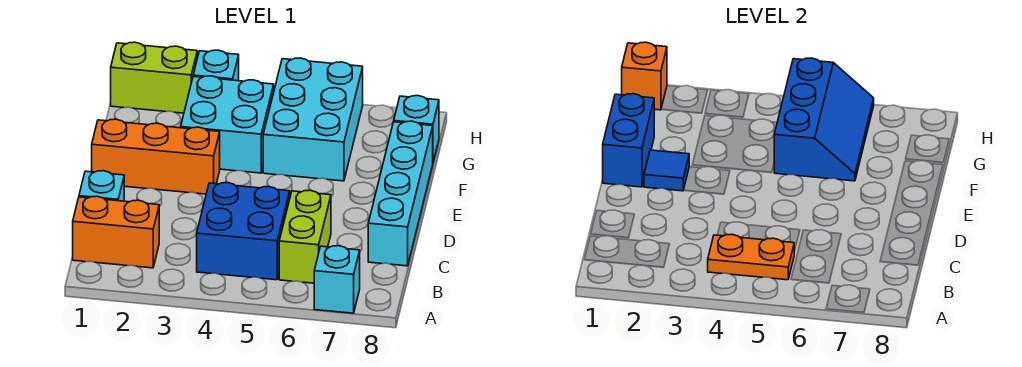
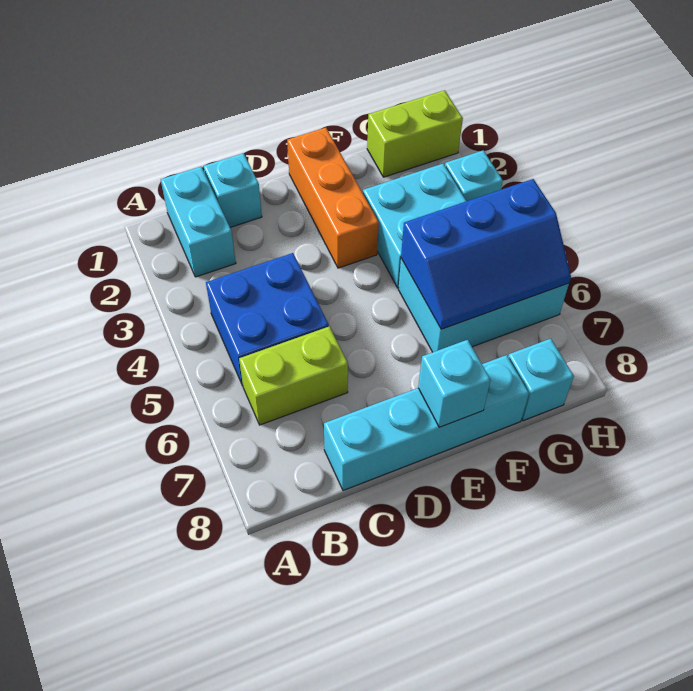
cyan brick A7 level 1 -> cyan brick E8 level 2
orange brick B1:B2 level 1 -> cyan brick B1:B2 level 1
orange plate B4:B5 level 2 -> none
blue brick E1:F1 level 2 -> none
blue tile E2 level 2 -> none
lime brick H1:H2 level 1 -> lime brick G1:H1 level 1
orange brick H1 level 2 -> none

